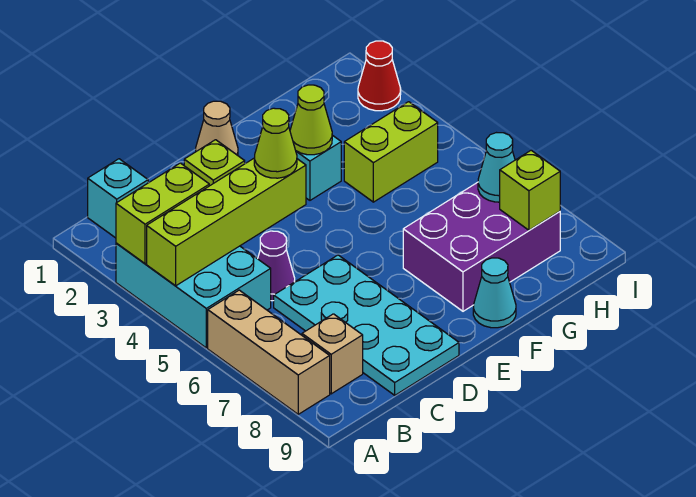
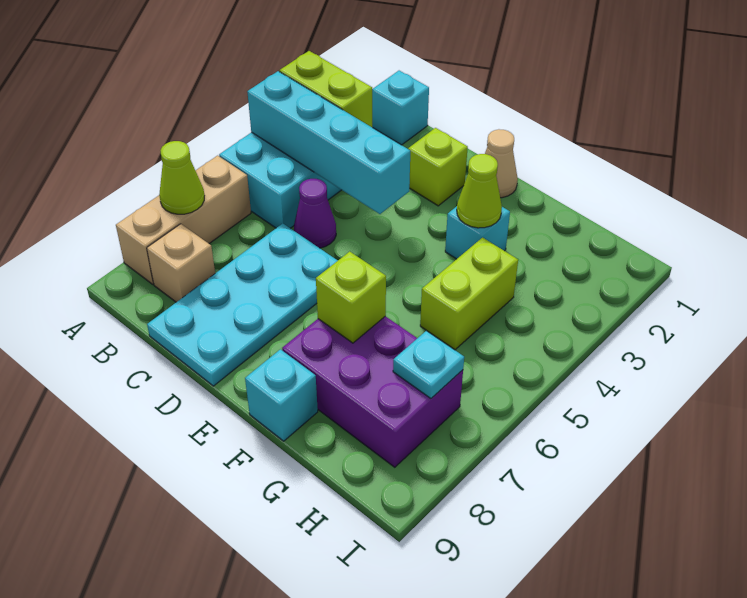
lime brick A4:D4 level 2 -> cyan brick A4:D4 level 2
lime cone D4 level 3 -> lime cone A7 level 2
cyan cone F9 level 1 -> cyan brick F9 level 1
lime brick G4:H4 level 1 -> lime brick G4:G5 level 1
cyan cone H7 level 2 -> cyan plate H7 level 2
lime brick H8 level 2 -> lime brick F7 level 2
red cone I2 level 1 -> none

